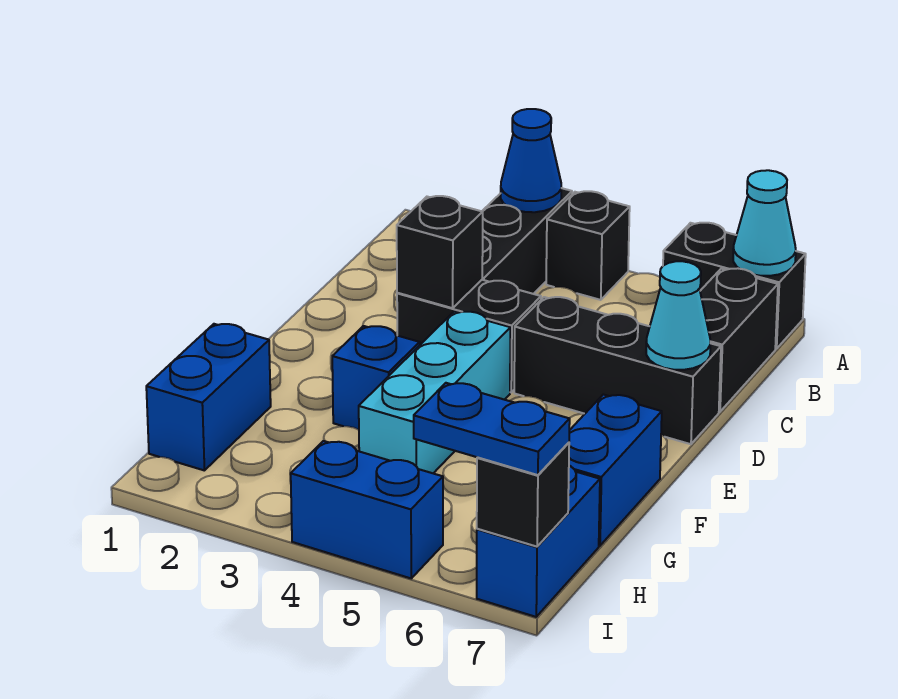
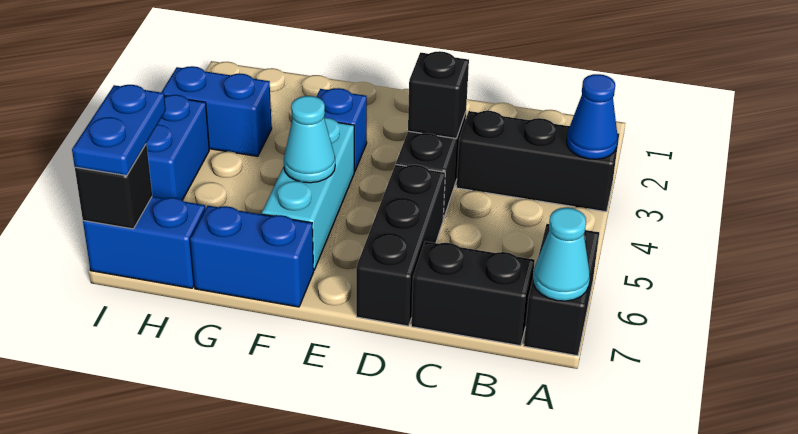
black brick A4 level 1 -> none
cyan cone D7 level 2 -> cyan cone F5 level 2
cyan brick E4:G4 level 1 -> cyan brick F4:F6 level 1
blue brick G1:H1 level 1 -> blue brick H3:I3 level 1

